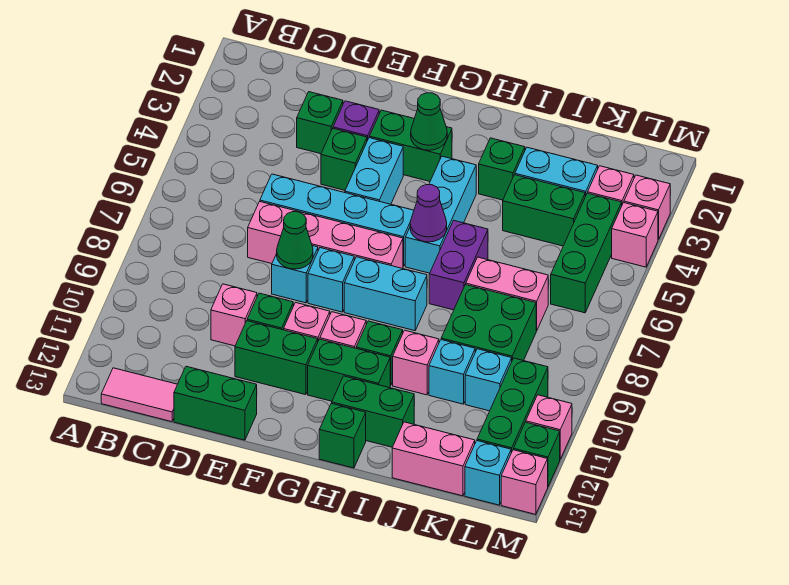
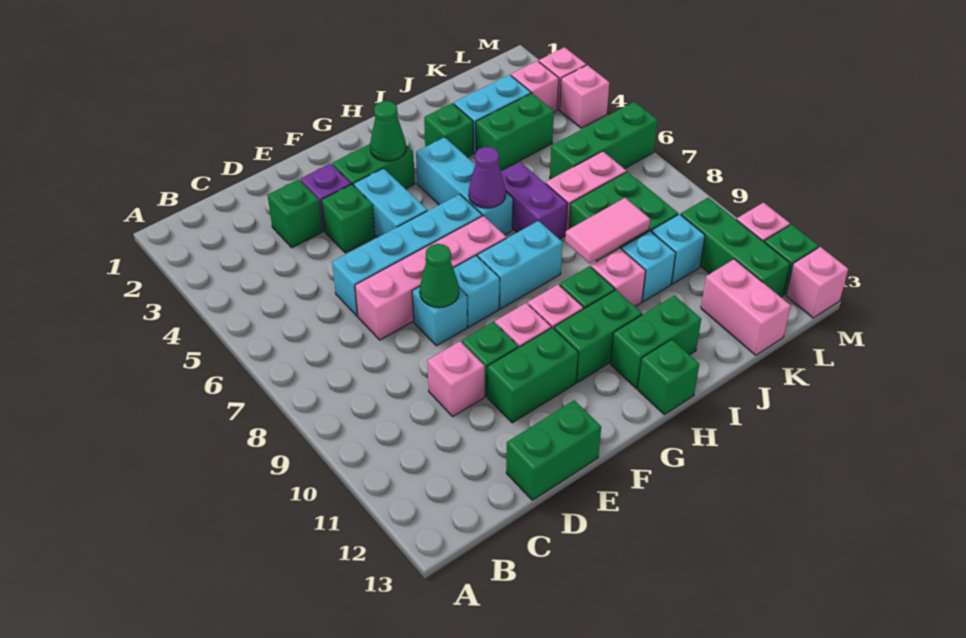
pink tile B13:C13 level 1 -> pink tile I9:J9 level 2
pink brick J13:K13 level 1 -> pink brick K12:K13 level 1
green brick L4:L6 level 1 -> green brick K6:M6 level 1
cyan brick L13 level 1 -> none

